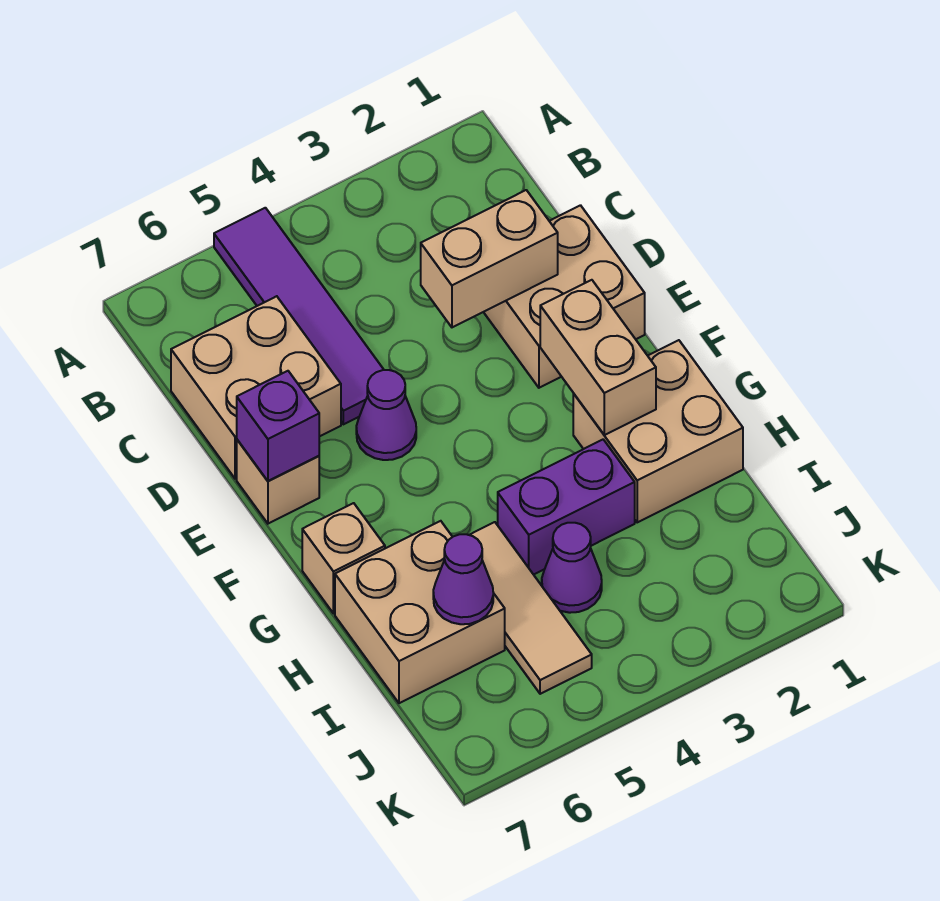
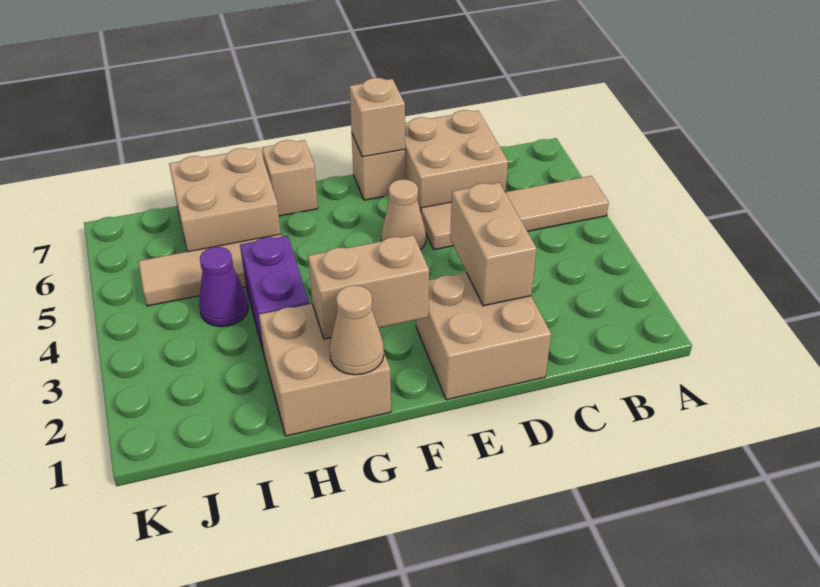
purple tile A5:D5 level 1 -> tan tile A5:D5 level 1
purple cone E5 level 1 -> tan cone E5 level 1
purple brick E7 level 2 -> tan brick E7 level 2
none -> tan cone G1 level 2
purple cone I6 level 2 -> none

